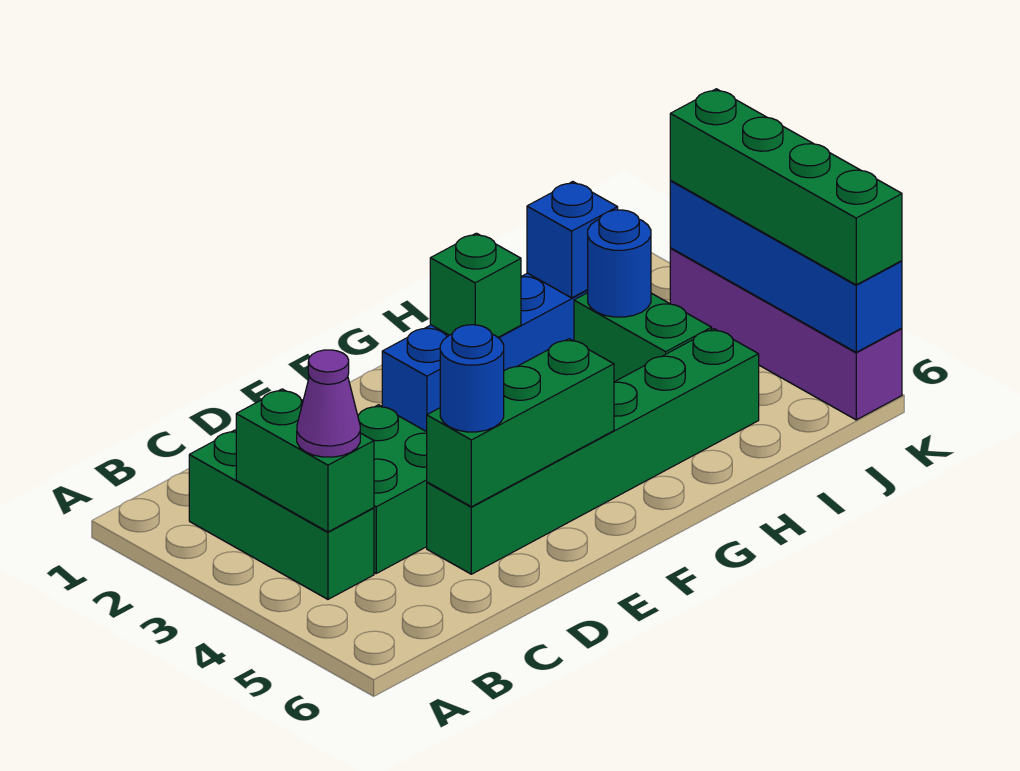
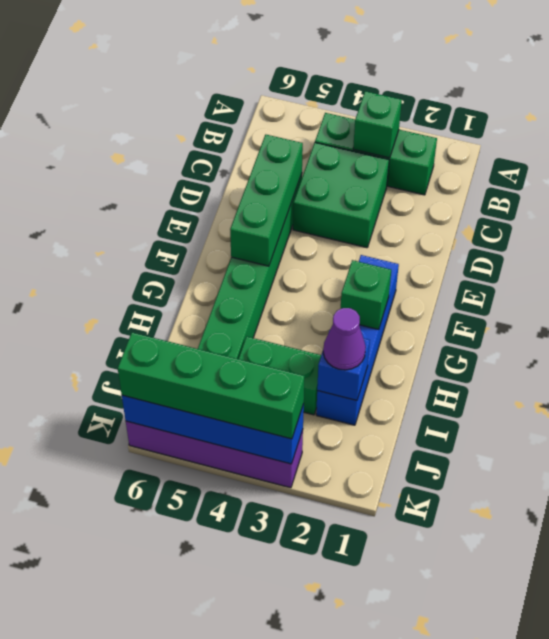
green brick B3:B4 level 2 -> green brick B3 level 2
purple cone B4 level 3 -> purple cone I2 level 3
blue round brick D5 level 3 -> none
blue round brick I3 level 2 -> none

